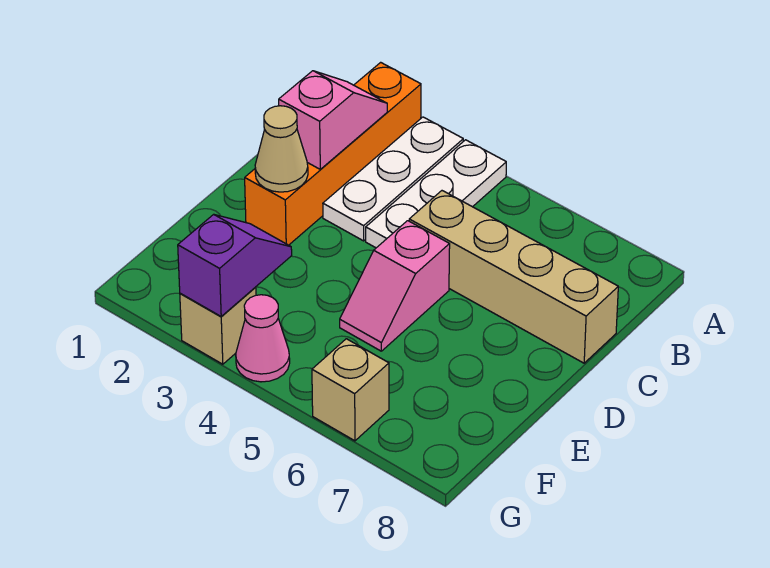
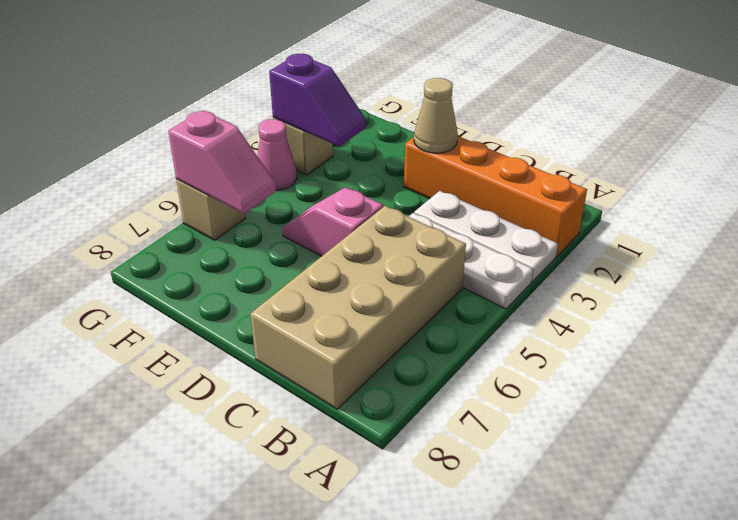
pink slope B2:C2 level 2 top C -> pink slope F6:G6 level 2 top G
tan brick C5:C8 level 1 -> tan brick B5:C8 level 1

